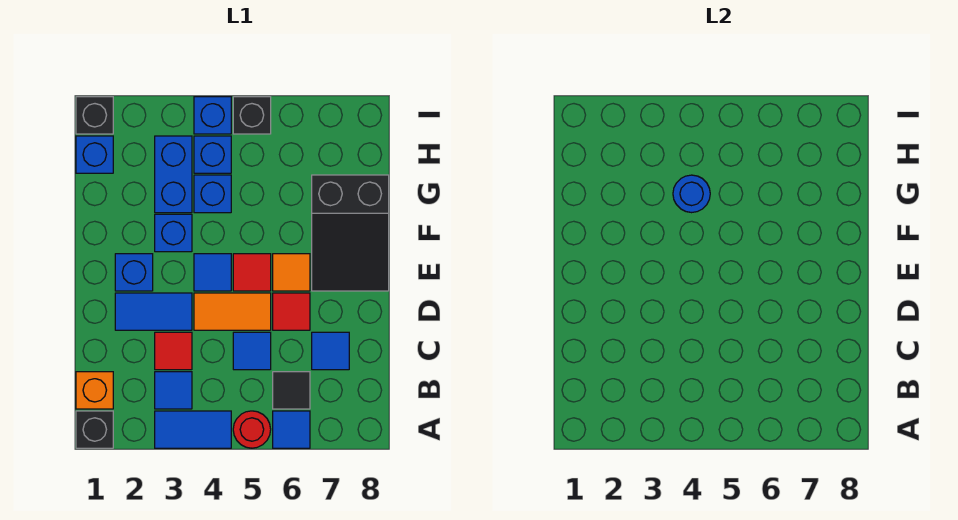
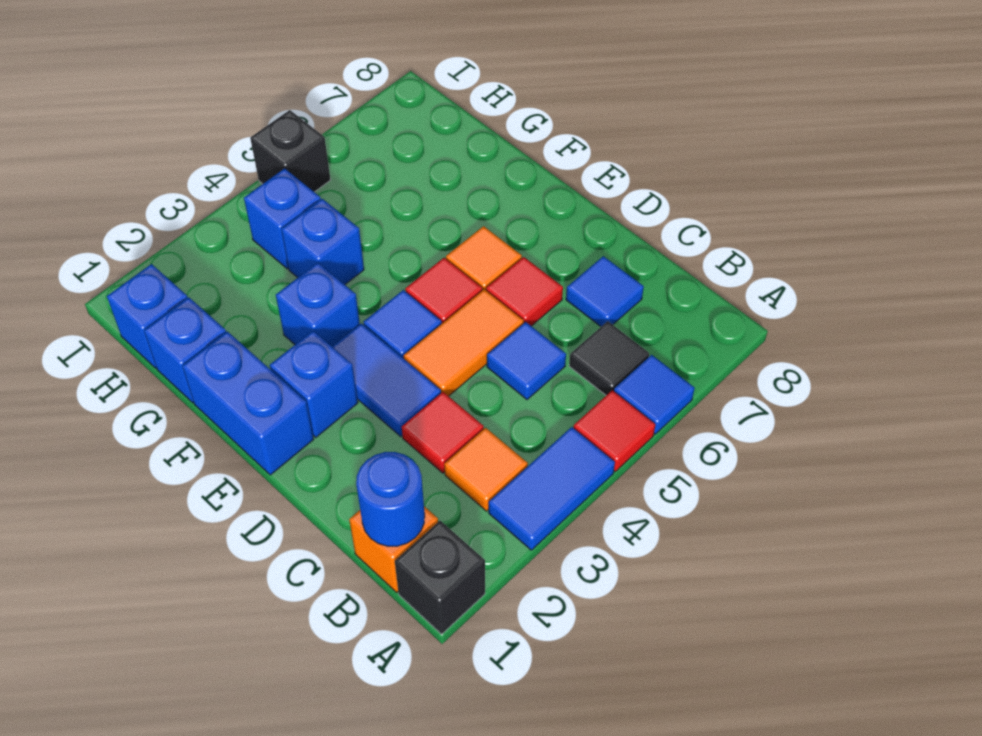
red round brick A5 level 1 -> red tile A5 level 1
blue tile B3 level 1 -> orange tile B3 level 1
blue tile D2:D3 level 1 -> blue tile D3:E3 level 1
black slope E7:G8 level 1 top G -> none
blue brick G3:H3 level 1 -> blue brick E1:F1 level 1
blue round brick G4 level 2 -> blue round brick B1 level 2
black brick I1 level 1 -> none
blue brick I4 level 1 -> blue brick G1 level 1

